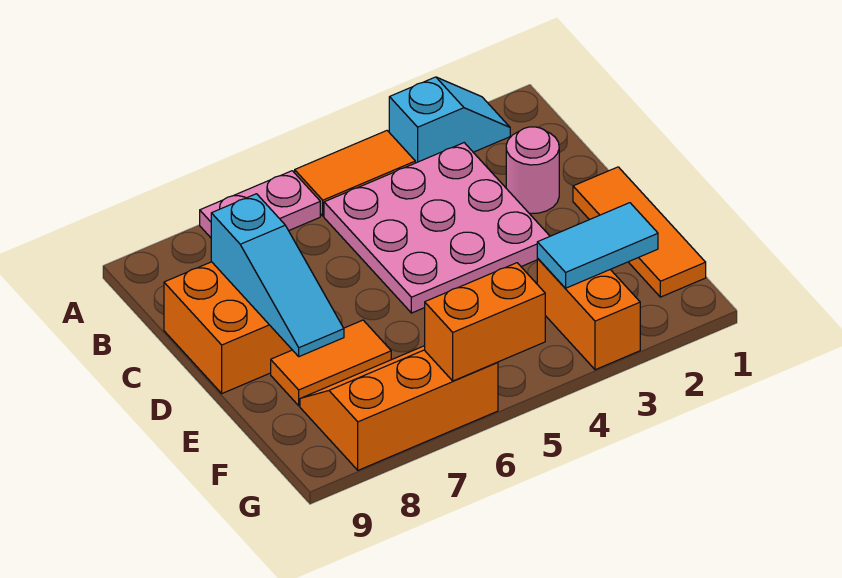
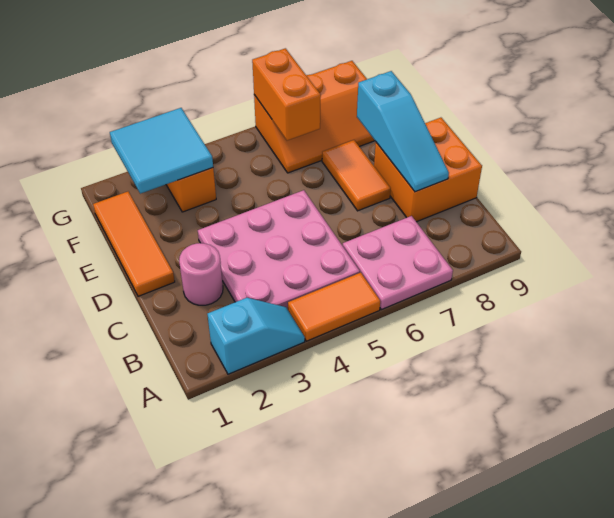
cyan slope A2:A3 level 1 top 3 -> cyan slope A2:A3 level 1 top 2
pink plate A6:A7 level 1 -> pink plate A6:B7 level 1
cyan slope C8:E8 level 2 top C -> cyan slope C8:E8 level 2 top E
orange tile E7:E8 level 1 -> orange tile D7:E7 level 1
cyan tile F2:F3 level 2 -> cyan tile F2:G3 level 2
orange brick G5:G6 level 2 -> orange brick F6:G6 level 2

